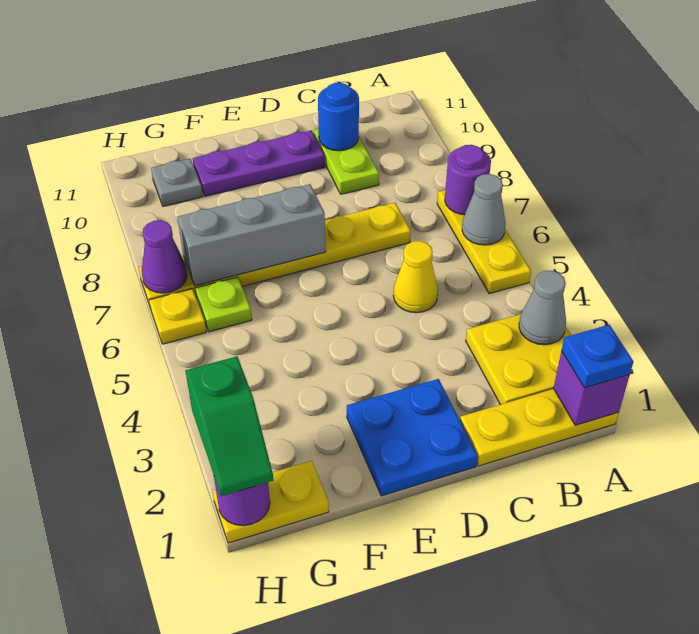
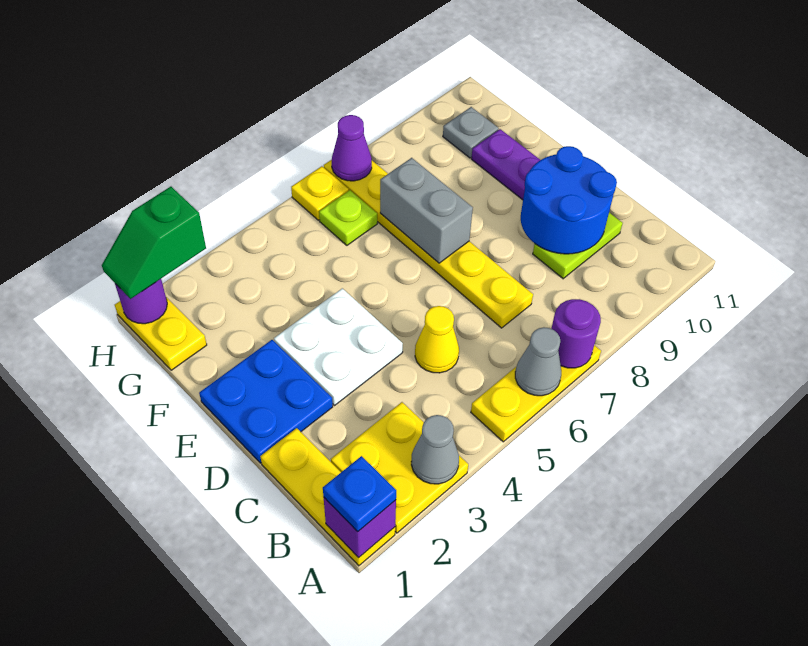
blue round brick C10 level 2 -> blue round brick C9:D10 level 2
none -> white plate D3:E4 level 1
grey brick E7:G7 level 2 -> grey brick E7:F7 level 2

